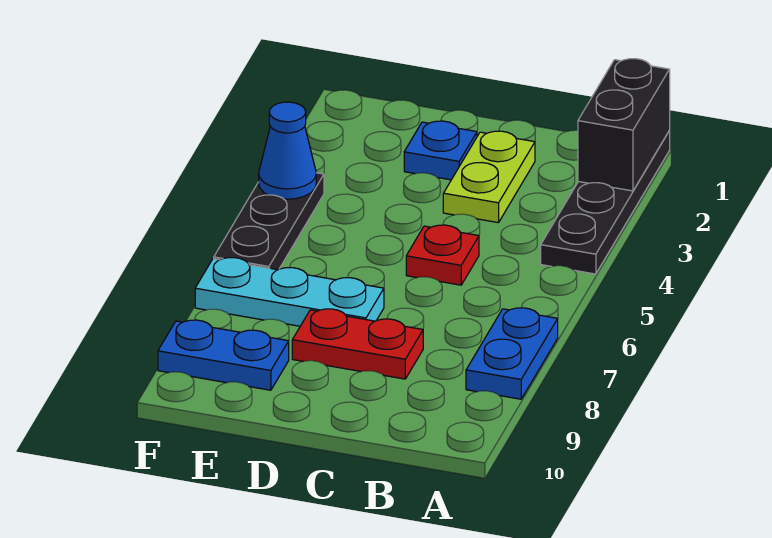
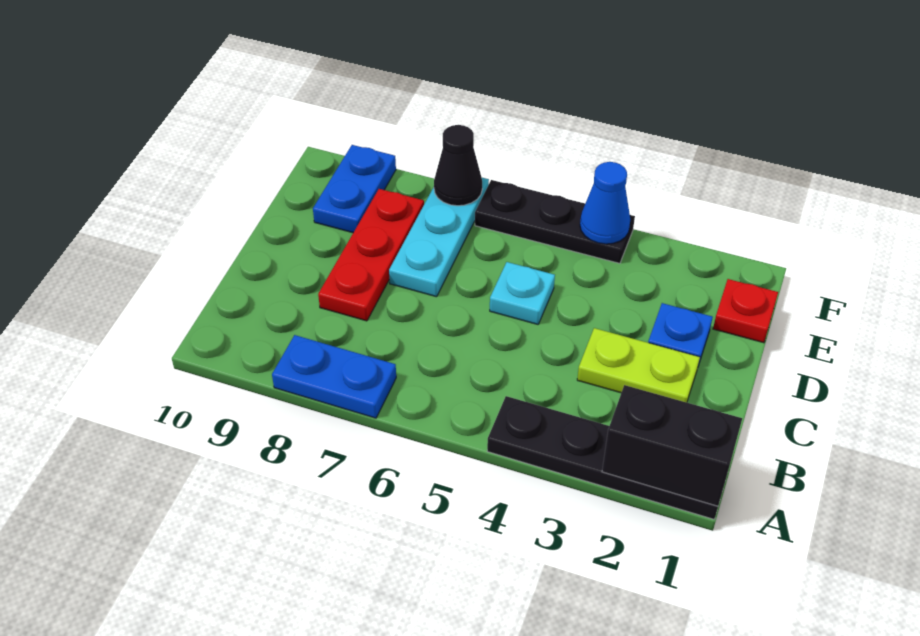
red plate C5 level 1 -> red plate E1 level 1
red plate C8:D8 level 1 -> red plate C8:E8 level 1
none -> cyan plate D5 level 1
none -> black cone F7 level 2

